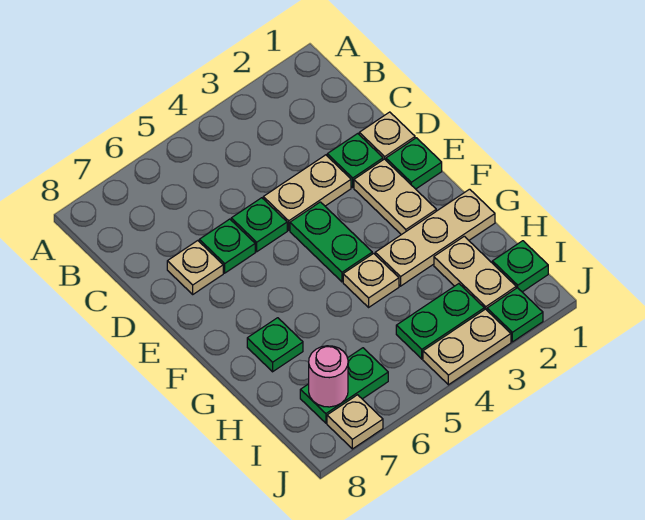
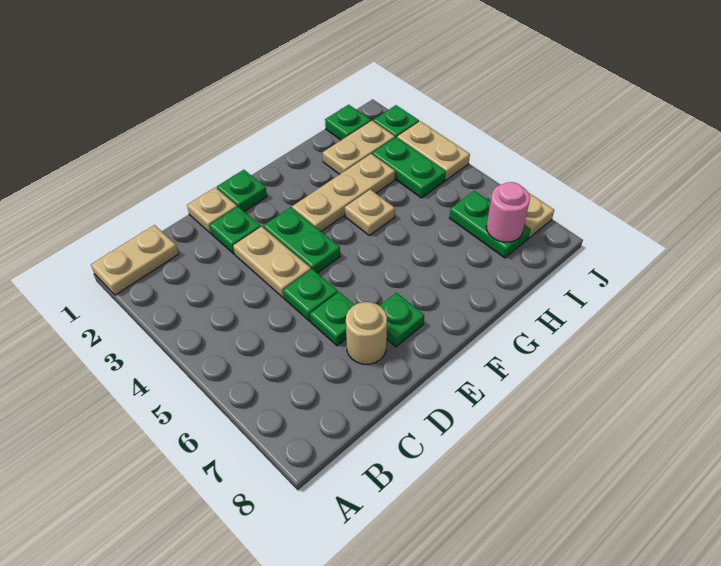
tan plate D7 level 1 -> tan round brick D7 level 1
tan plate E2:F2 level 1 -> tan plate A1:B1 level 1
green plate E4:F4 level 1 -> green plate E3:E4 level 1
tan plate G1:G3 level 1 -> tan plate F3:H3 level 1
green plate G7 level 1 -> green plate E7 level 1

